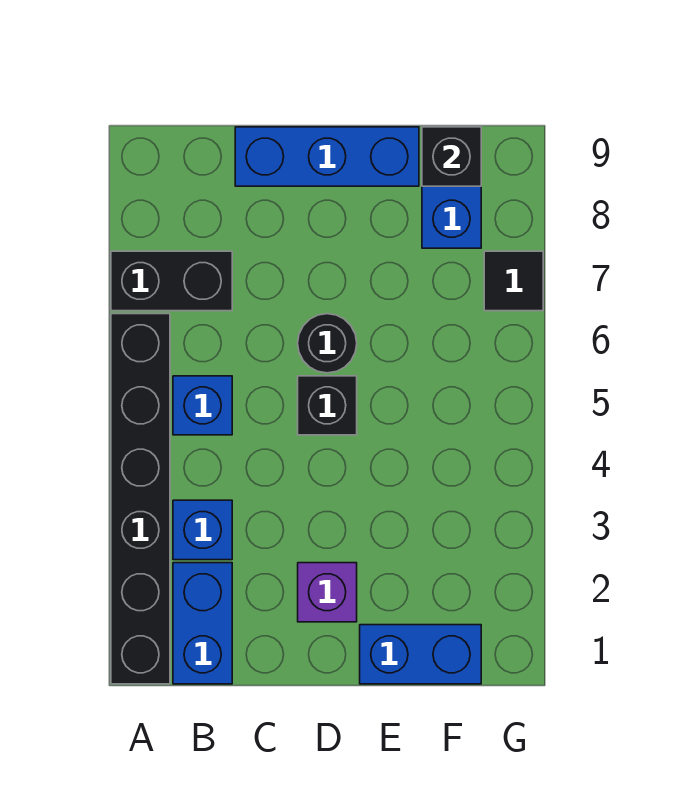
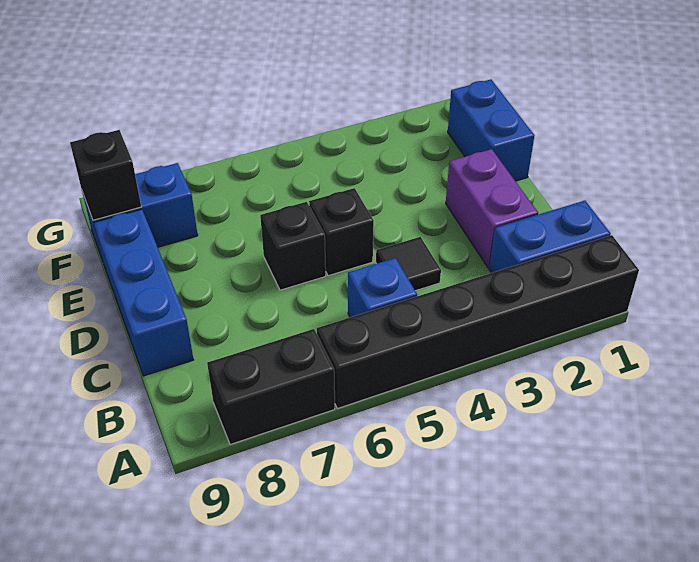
black brick A7:B7 level 1 -> black brick A7:A8 level 1
blue brick B3 level 1 -> none
purple brick D2 level 1 -> purple brick C2:D2 level 1
black round brick D6 level 1 -> black brick D6 level 1
black tile G7 level 1 -> black tile C4 level 1

